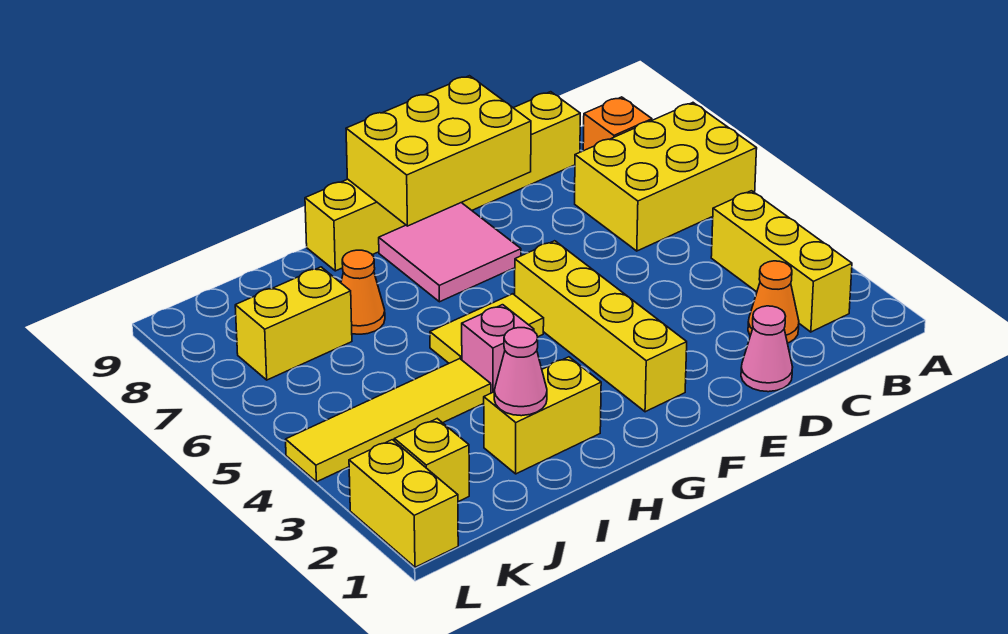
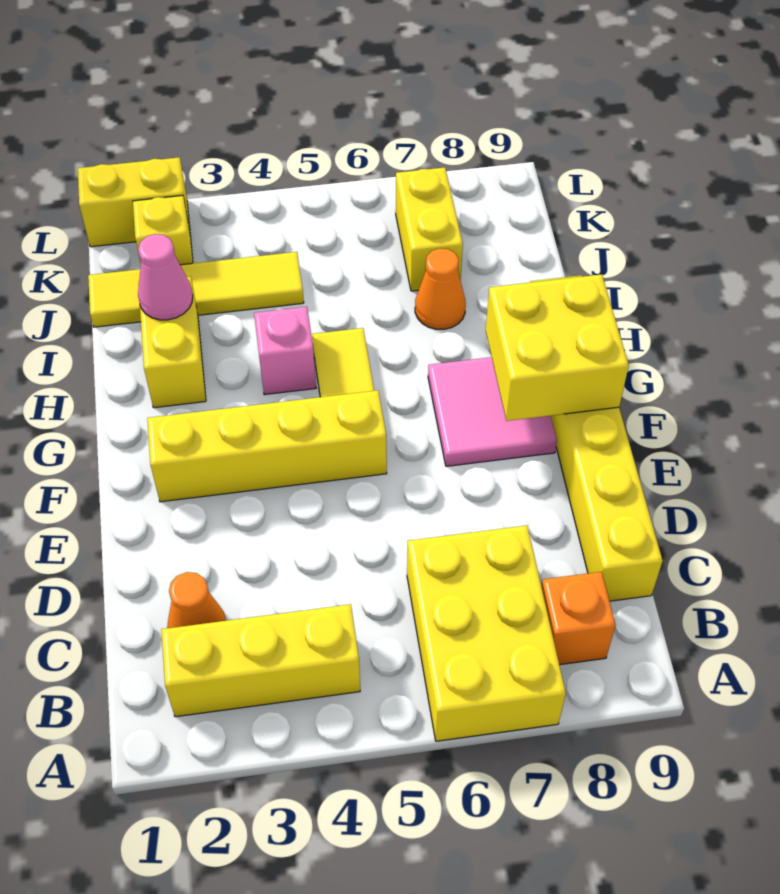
pink cone D1 level 1 -> none
yellow brick E8:G9 level 2 -> yellow brick F8:G9 level 2
yellow tile I4:L4 level 1 -> yellow tile J1:J4 level 1

